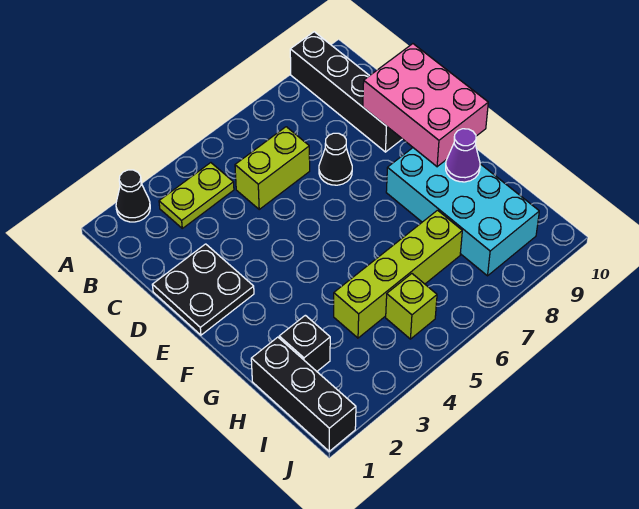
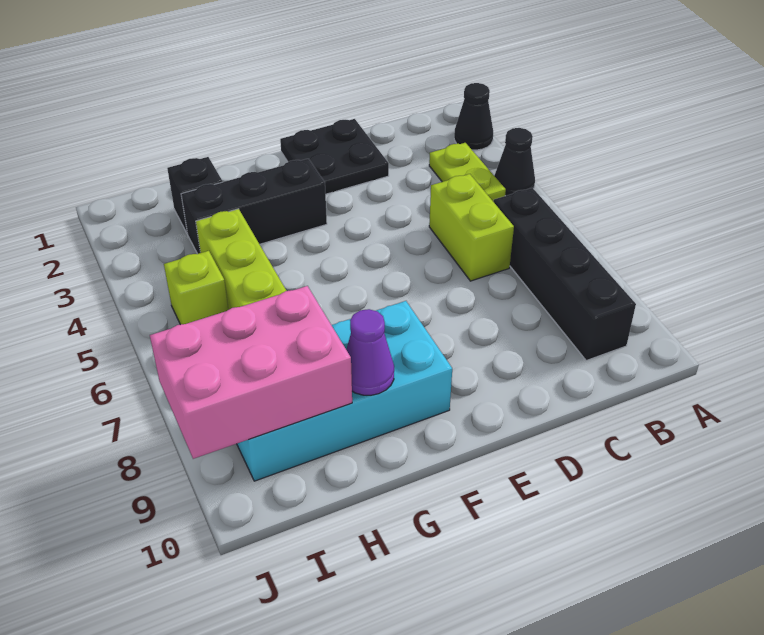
black brick A9:D9 level 1 -> black brick B6:B9 level 1
black cone D7 level 1 -> black cone A4 level 1
pink brick D9:F10 level 2 -> pink brick H8:J9 level 2
black brick H1:J1 level 1 -> black brick F3:H3 level 1

